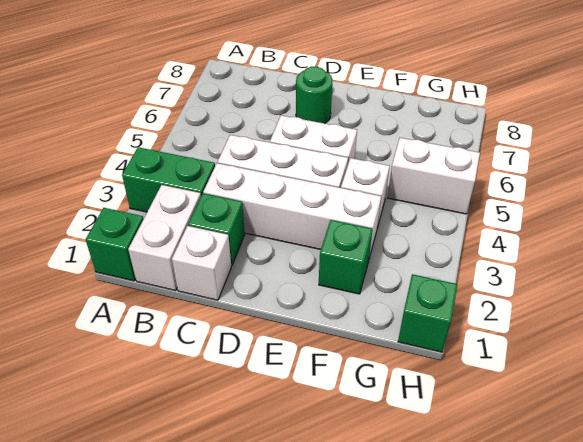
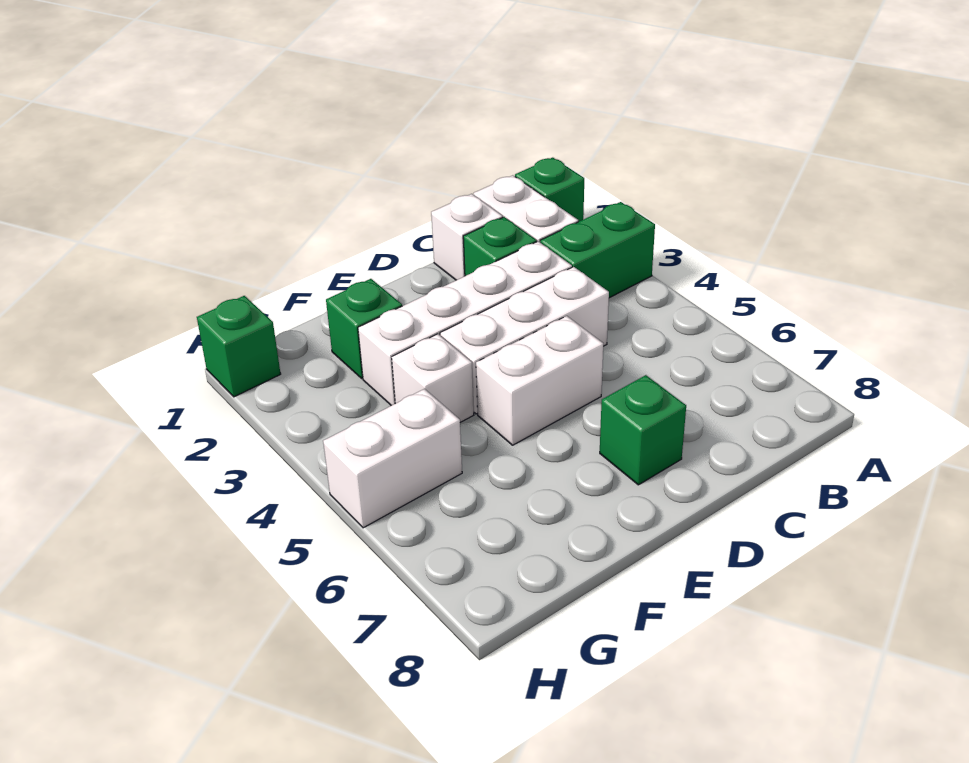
green round brick D7 level 1 -> green brick D7 level 1

